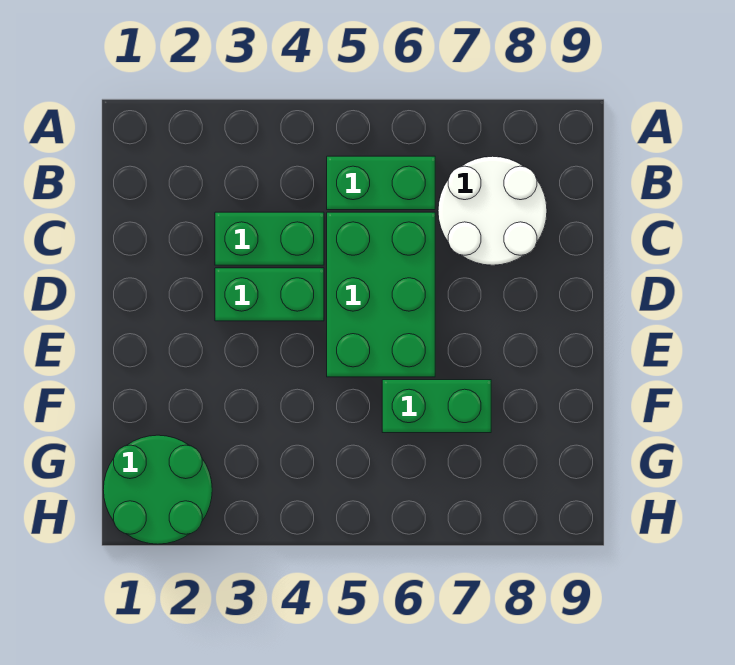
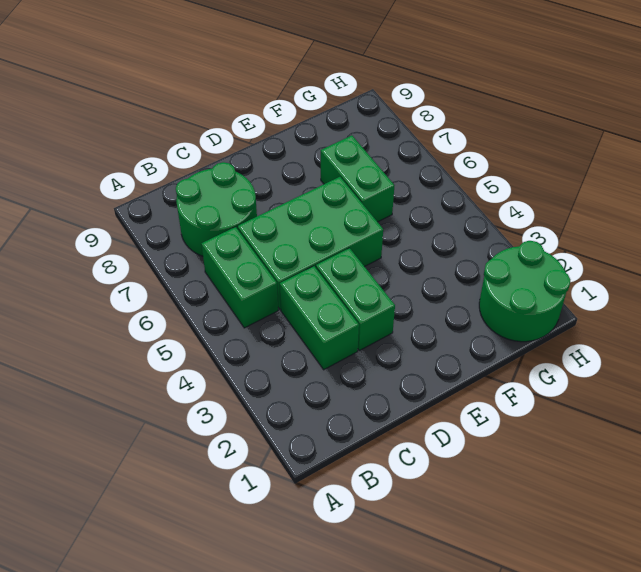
white round brick B7:C8 level 1 -> green round brick B7:C8 level 1

